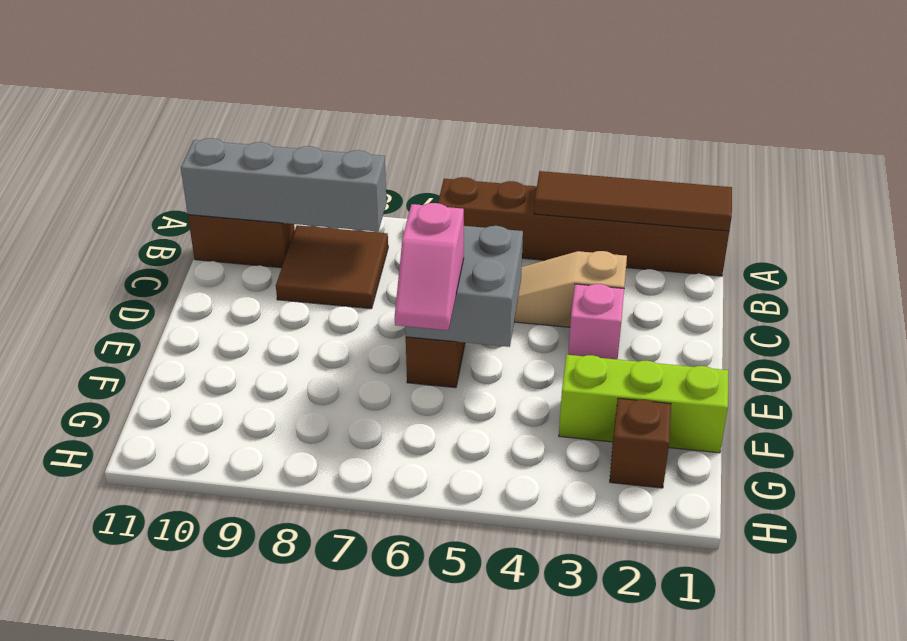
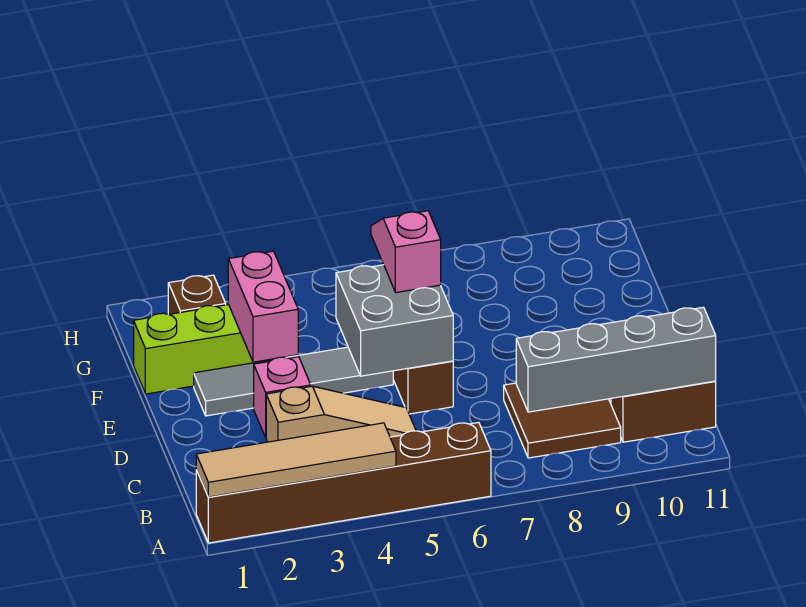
brown tile A1:A4 level 2 -> tan tile A1:A4 level 2
none -> grey tile E2:E5 level 1
none -> pink brick E3:F3 level 2

